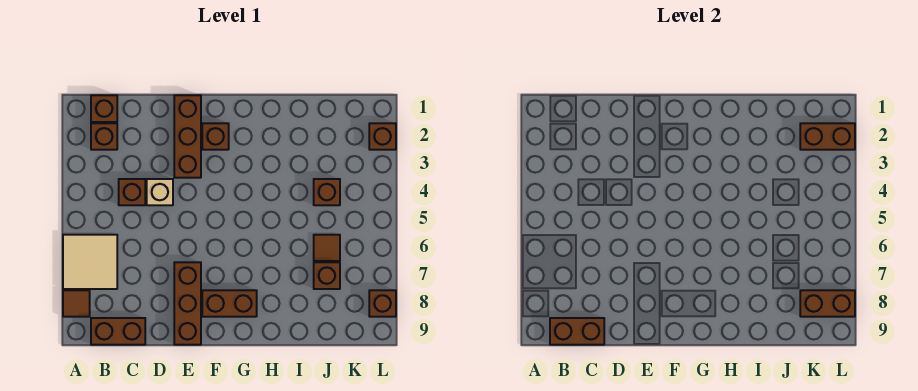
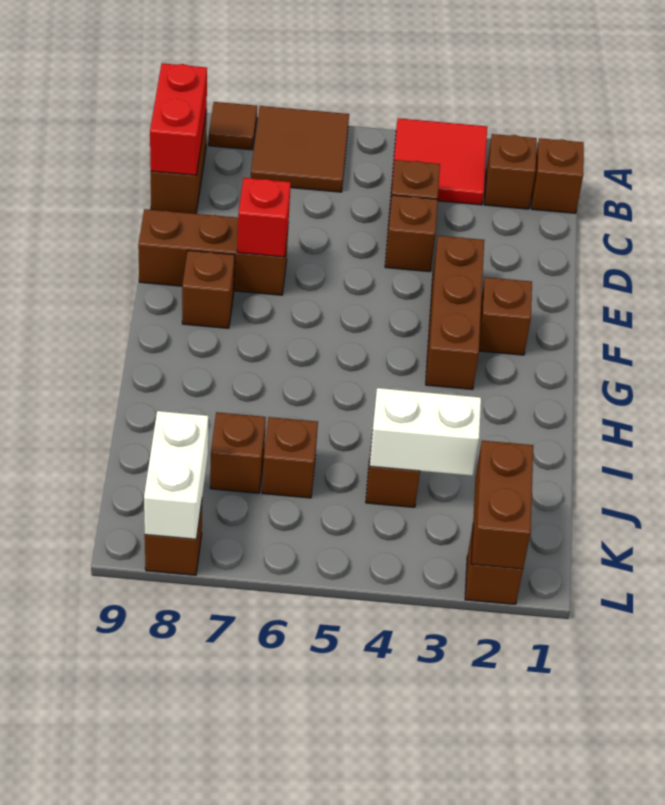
none -> red tile A3:B4 level 1
tan tile A6:B7 level 1 -> brown tile A6:B7 level 1
brown brick B9:C9 level 2 -> red brick B9:C9 level 2
tan brick D4 level 1 -> brown brick D4 level 1
brown brick E1:E3 level 1 -> brown brick E3:G3 level 1
none -> red brick E7 level 2
brown brick F8:G8 level 1 -> brown brick F8 level 1
none -> white brick J3:J4 level 2
brown tile J6 level 1 -> brown brick J6 level 1
brown brick K8:L8 level 2 -> white brick K8:L8 level 2

